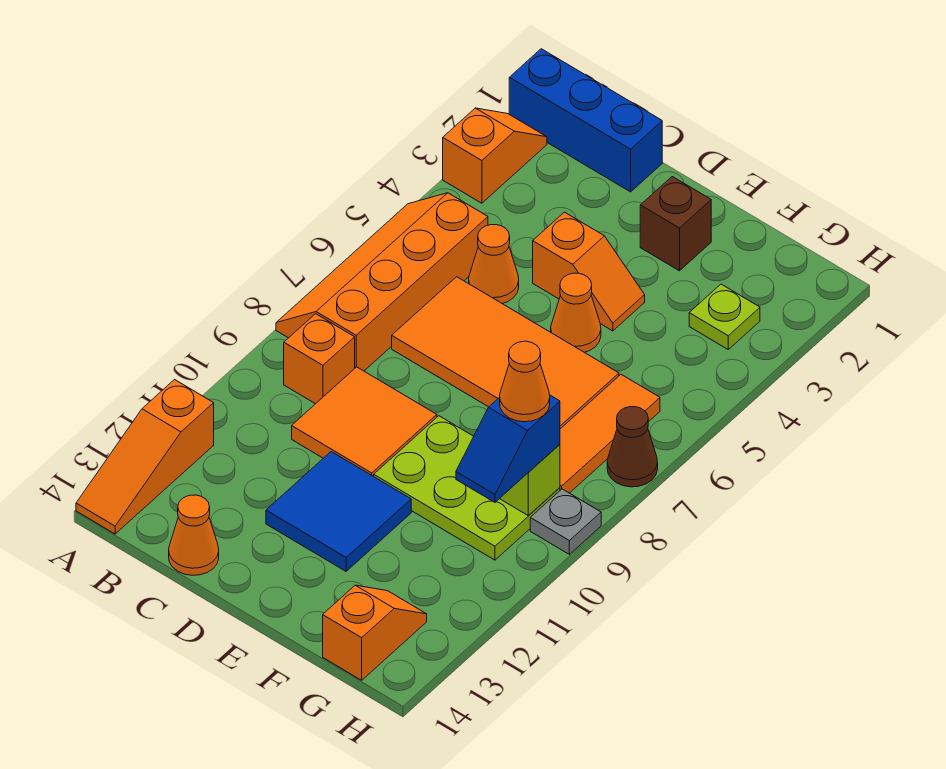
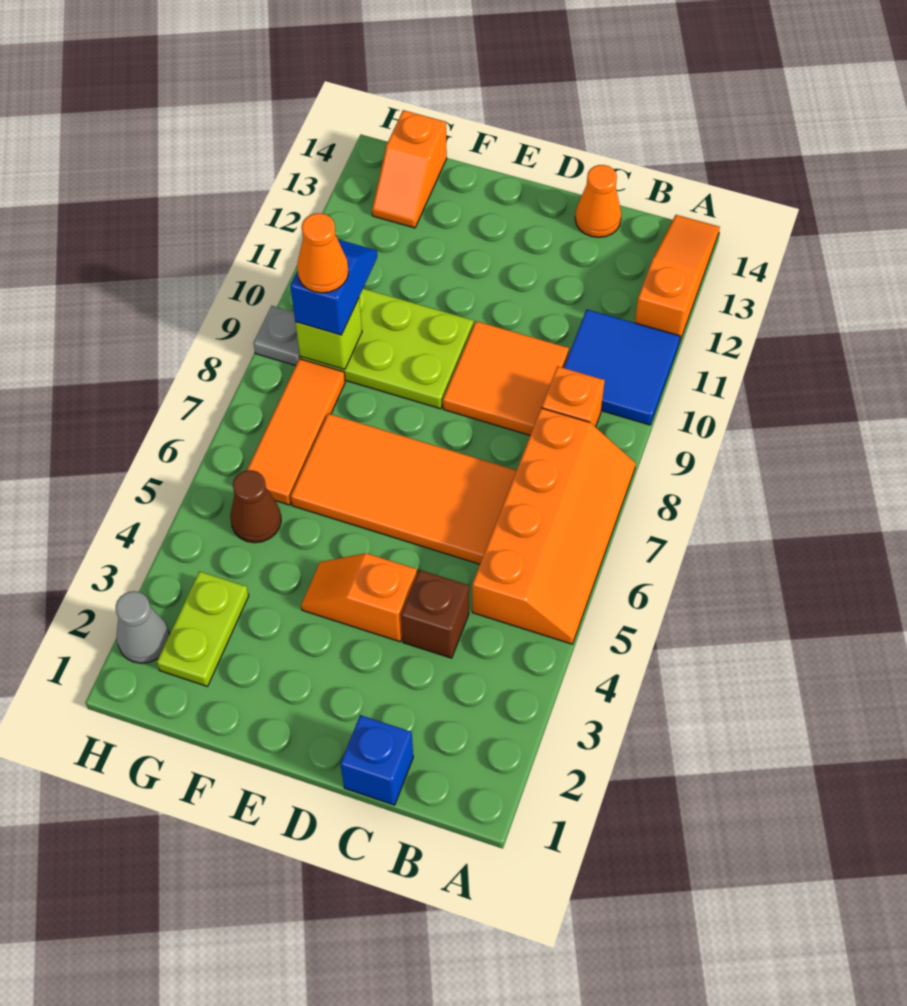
blue brick A1:C1 level 1 -> blue brick C1 level 1
orange slope A2:A3 level 1 top 3 -> none
orange cone C5 level 1 -> none
blue tile D11:E12 level 1 -> blue tile A10:B11 level 1
brown brick E2 level 1 -> brown brick C4 level 1
orange cone E5 level 1 -> none
lime plate G3 level 1 -> lime plate G2:G3 level 1
none -> grey cone H2 level 1
brown cone H7 level 1 -> brown cone G5 level 1

